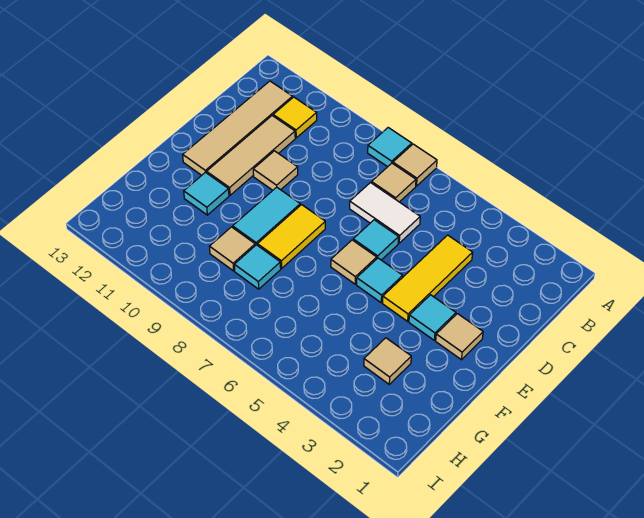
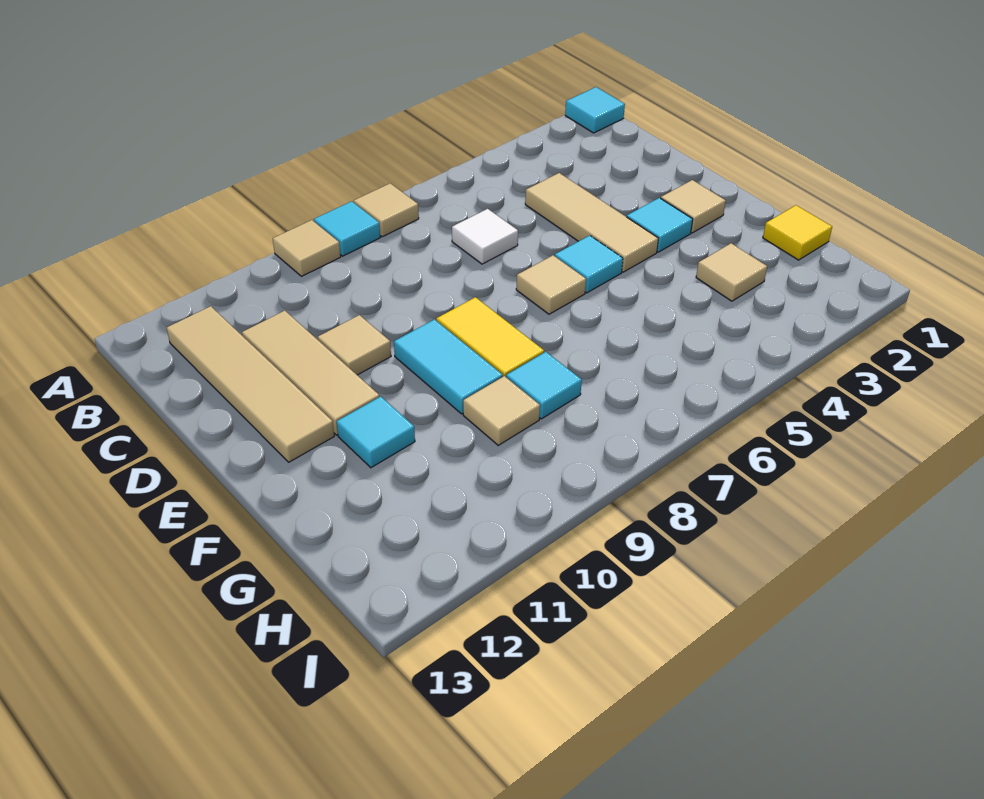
tan tile B7 level 1 -> tan tile A9 level 1
yellow tile B11 level 1 -> yellow tile G1 level 1
yellow tile C4:E4 level 1 -> tan tile C4:E4 level 1
white tile C6:C7 level 1 -> white tile C6 level 1
cyan tile D6 level 1 -> cyan tile A1 level 1

